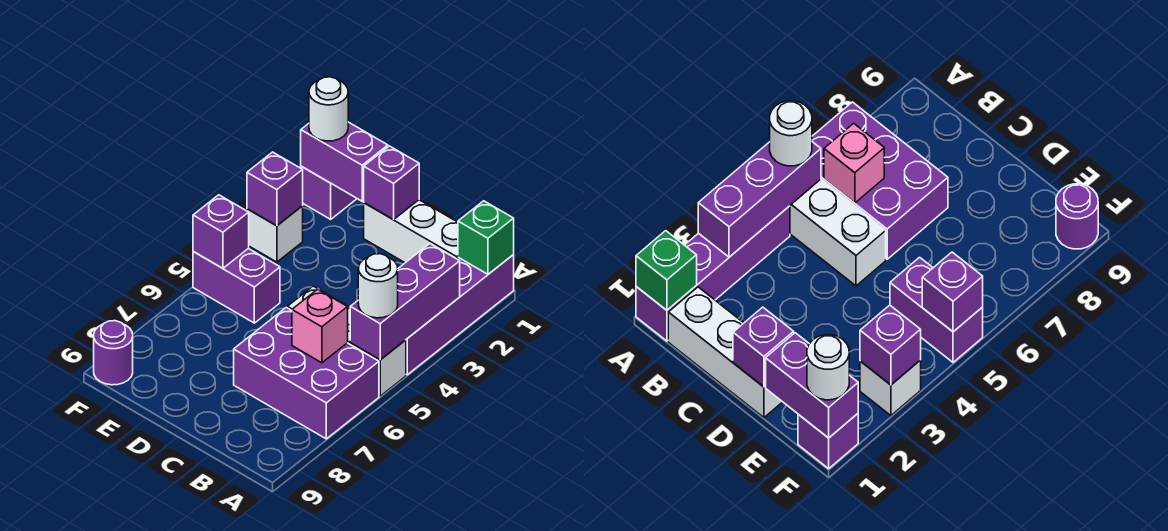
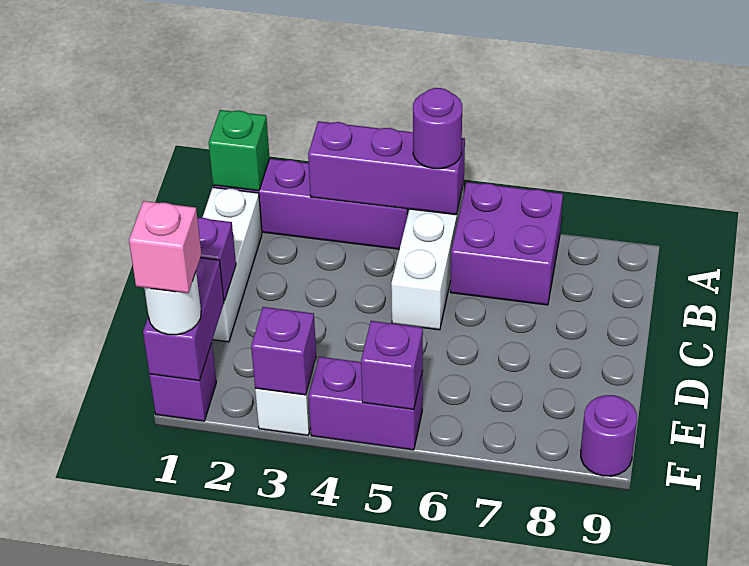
white round brick A5 level 3 -> purple round brick A5 level 3
purple brick A6:C7 level 1 -> purple brick A6:B7 level 1
pink brick B6 level 2 -> pink brick F1 level 4
purple brick E5:F5 level 1 -> purple brick F4:F5 level 1

